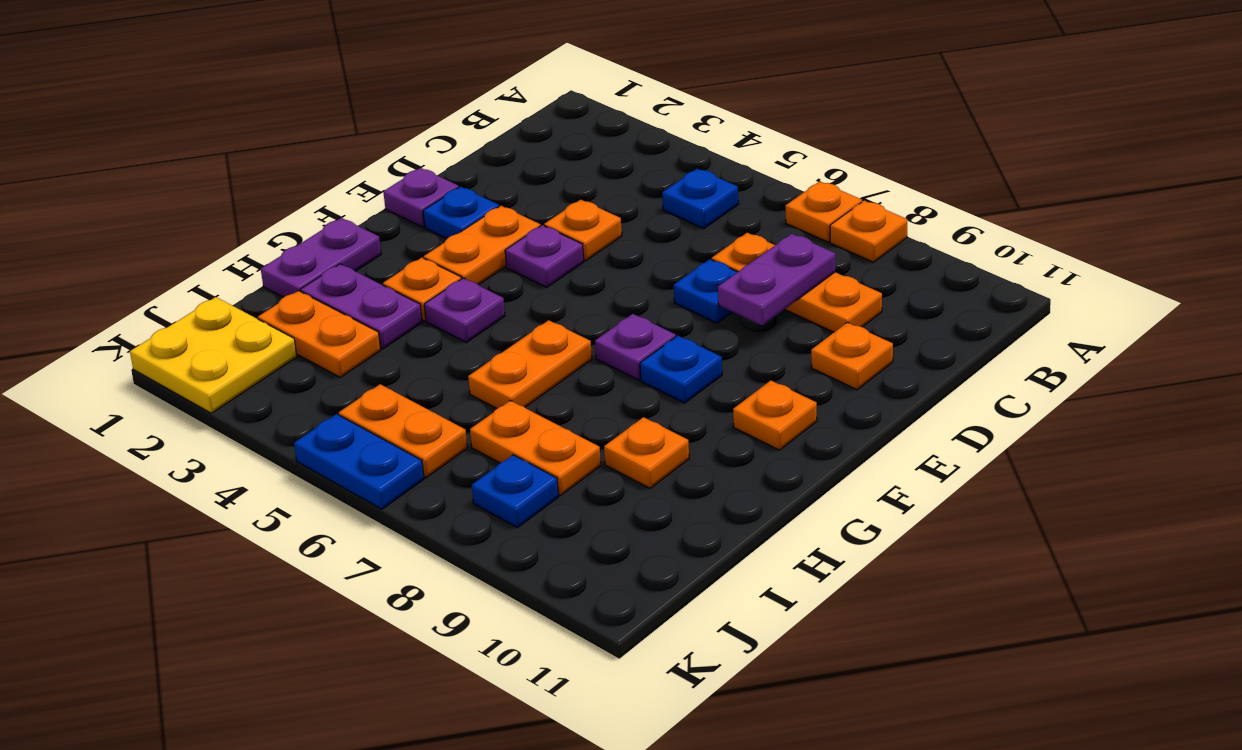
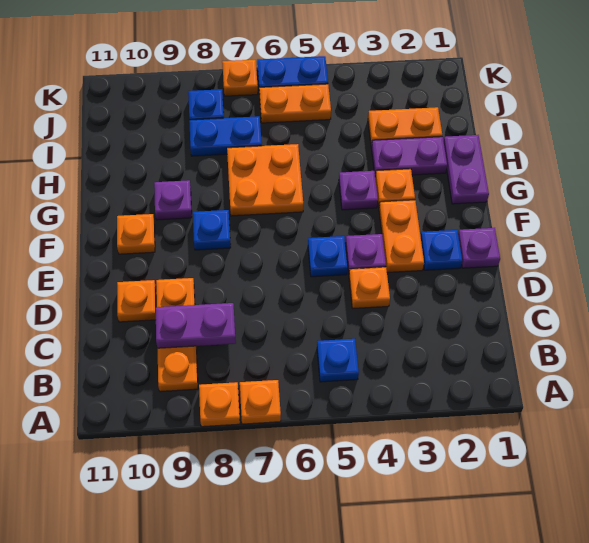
orange plate C7:C9 level 1 -> orange plate B9:D9 level 1
purple plate C8:D8 level 2 -> purple plate C8:C9 level 2
blue plate D7 level 1 -> blue plate E5 level 1
purple plate F7 level 1 -> purple plate G9 level 1
orange plate G6:H6 level 1 -> orange plate G6:H7 level 1
orange plate H9 level 1 -> orange plate K7 level 1
orange plate I7:I8 level 1 -> blue plate I7:I8 level 1
yellow plate J1:K2 level 1 -> none

